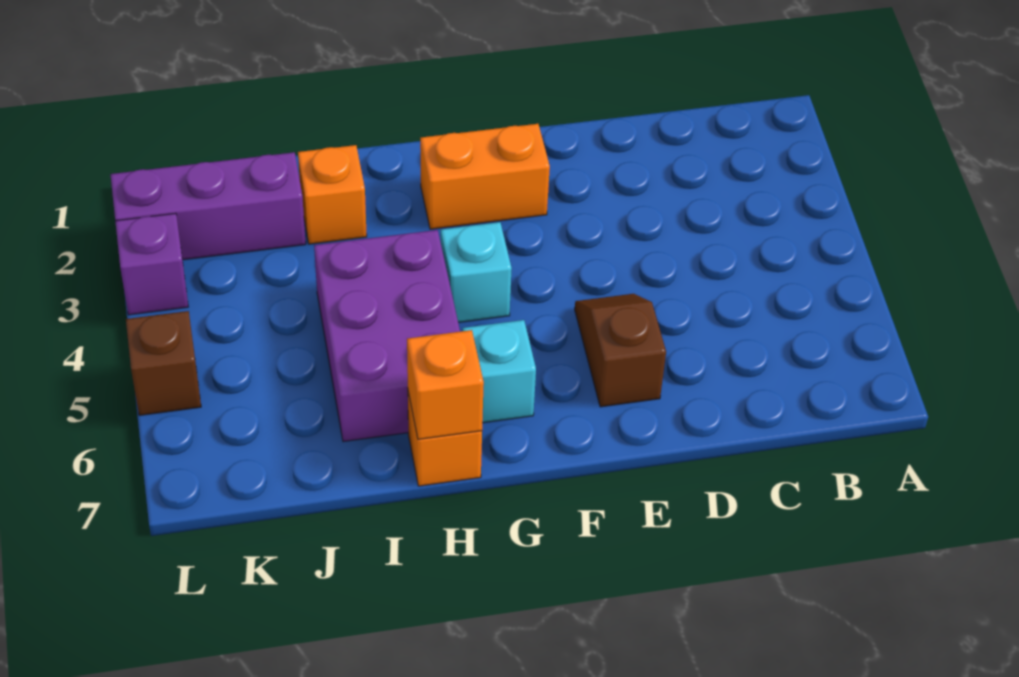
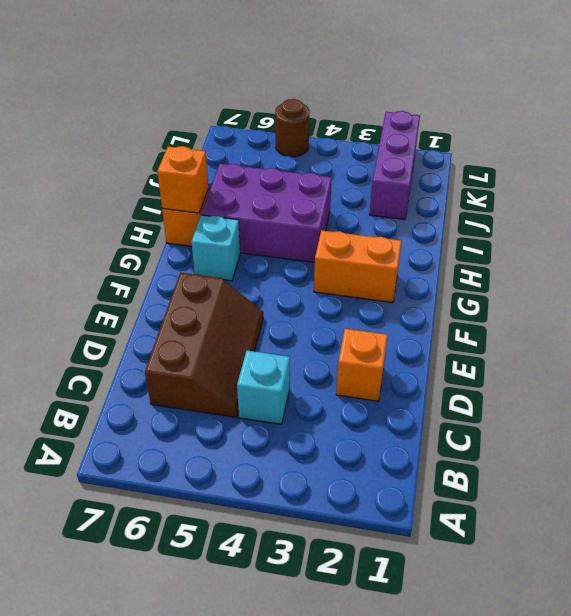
brown slope E5:E6 level 1 top 6 -> brown slope C5:E6 level 1 top 6
orange brick F2:G2 level 1 -> orange brick G2:G3 level 1
cyan brick G4 level 1 -> cyan brick C4 level 1
orange brick I2 level 1 -> orange brick D2 level 1
purple brick L3 level 1 -> none
brown brick L5 level 1 -> brown round brick L5 level 1

